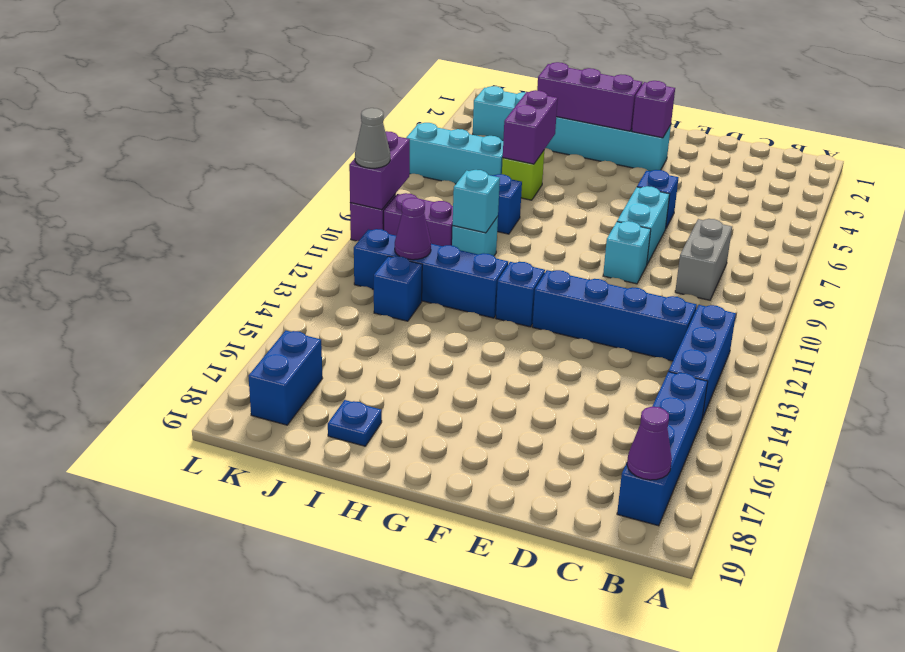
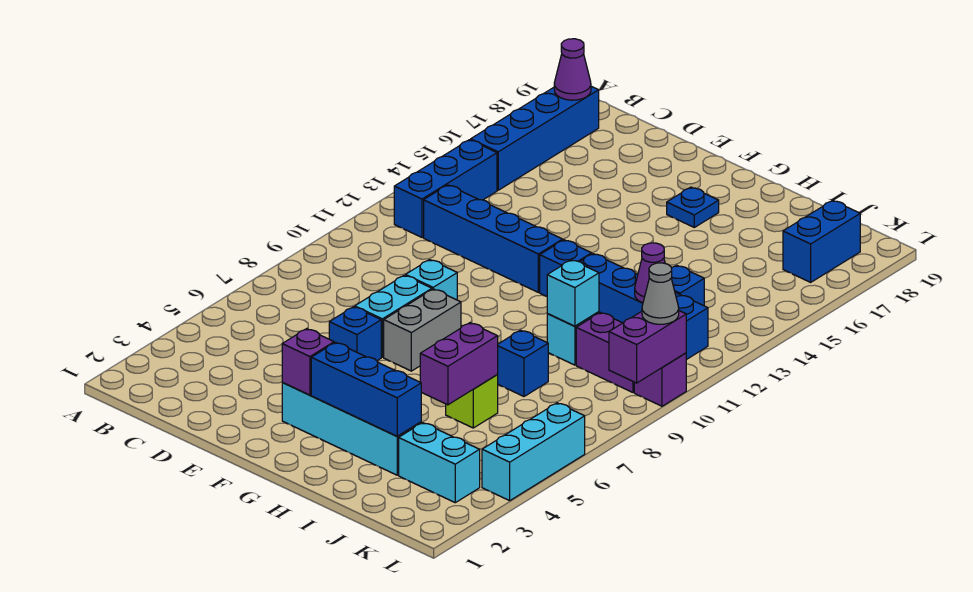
grey brick C8:C9 level 1 -> grey brick F7:F8 level 1
purple brick G3:I3 level 2 -> blue brick G3:I3 level 2
blue plate I18 level 1 -> blue plate G17 level 1
cyan brick J6:L6 level 1 -> cyan brick L4:L6 level 1

